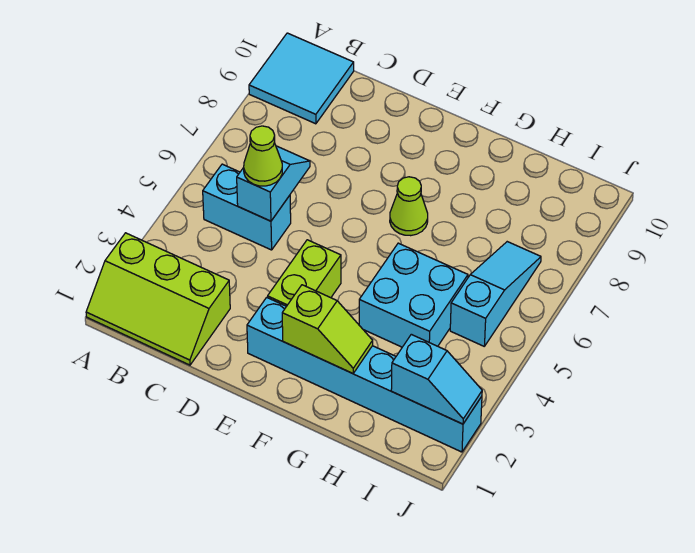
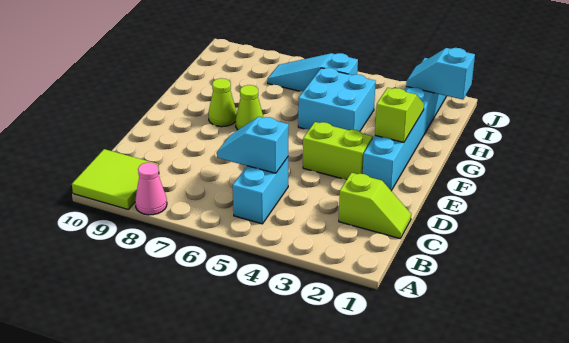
lime slope A1:C2 level 1 top 2 -> lime slope C1:C2 level 1 top 2
none -> pink cone A8 level 1
cyan tile A9:B10 level 1 -> lime tile A9:B10 level 1
lime cone C5 level 3 -> lime cone F8 level 1
cyan slope I2:J2 level 2 top I -> cyan slope I1:I2 level 2 top 1

